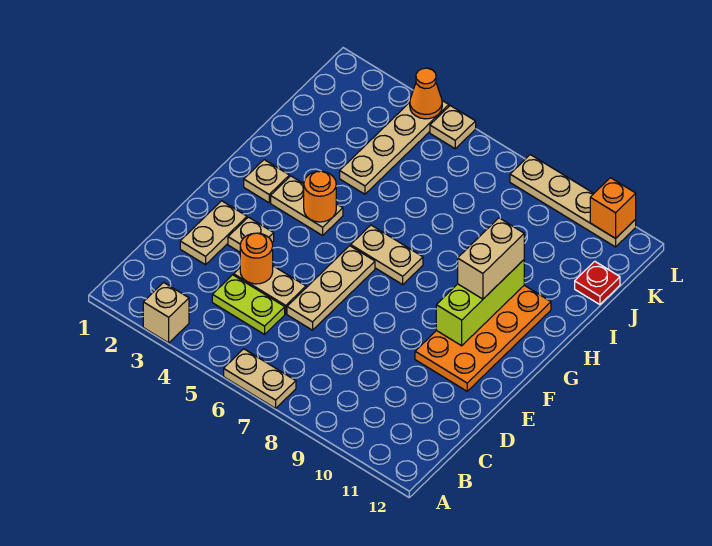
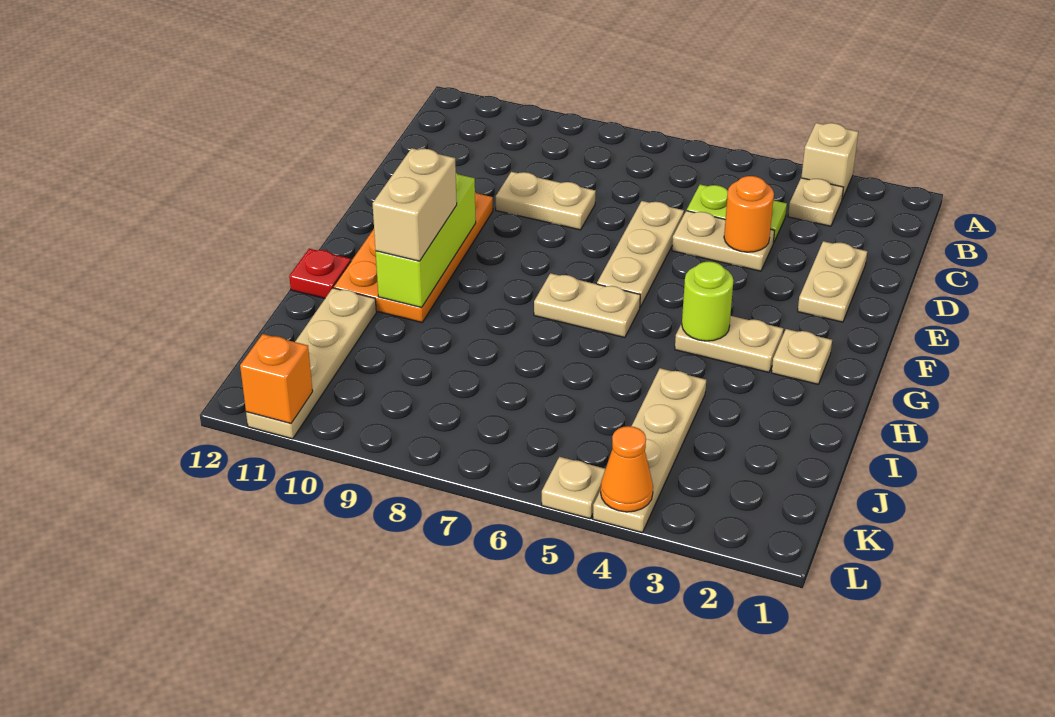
tan plate A6:A7 level 1 -> tan plate D8:D9 level 1
tan plate E3 level 1 -> tan plate B3 level 1
orange round brick G4 level 2 -> lime round brick G4 level 2
red plate J12 level 1 -> red plate H12 level 1
tan plate L8:L11 level 1 -> tan plate I11:L11 level 1

